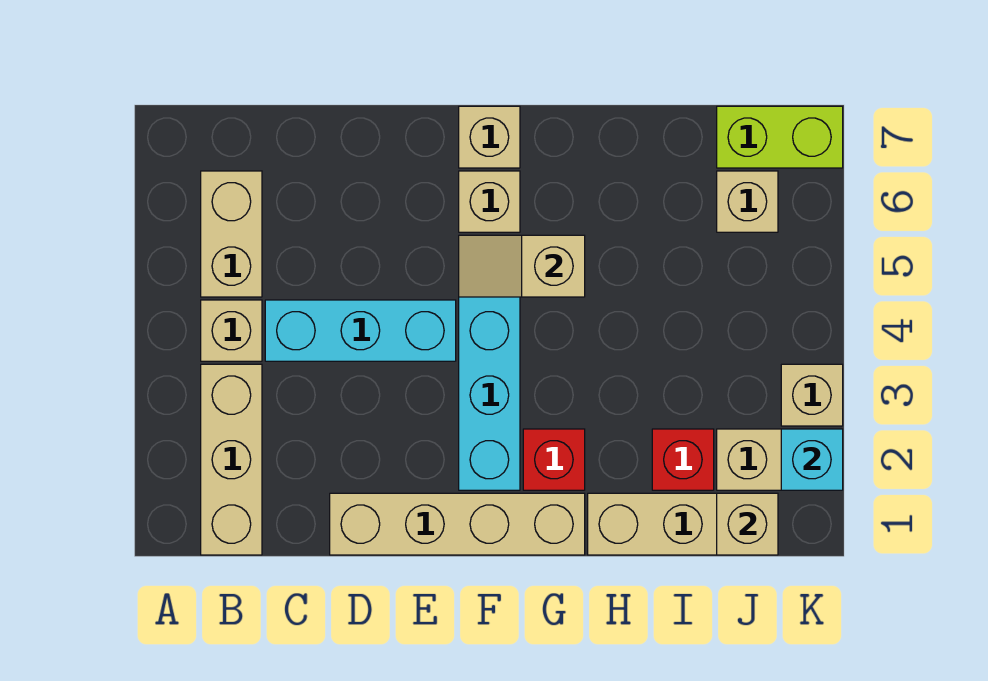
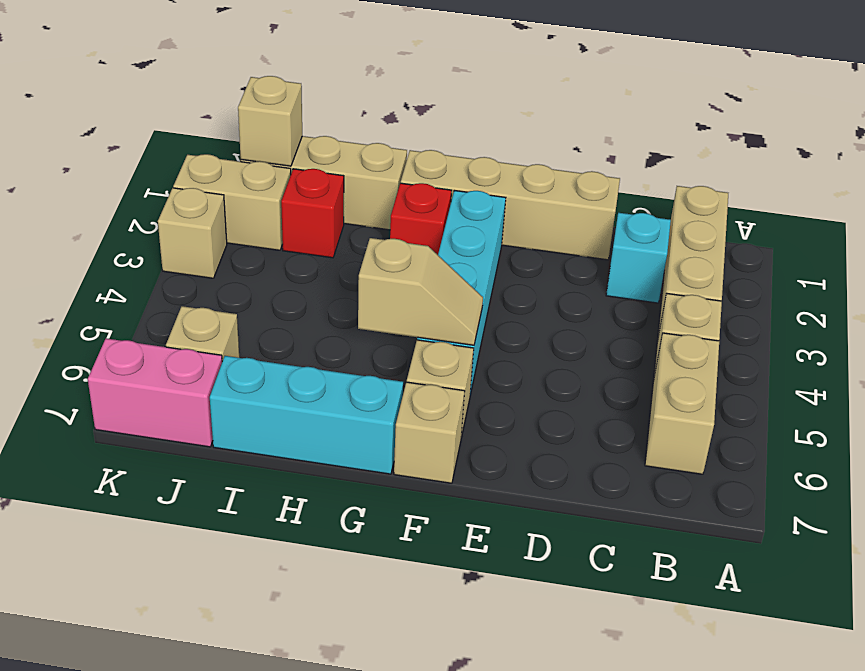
cyan brick C4:E4 level 1 -> cyan brick G7:I7 level 1
lime brick J7:K7 level 1 -> pink brick J7:K7 level 1
cyan brick K2 level 2 -> cyan brick C2 level 1

